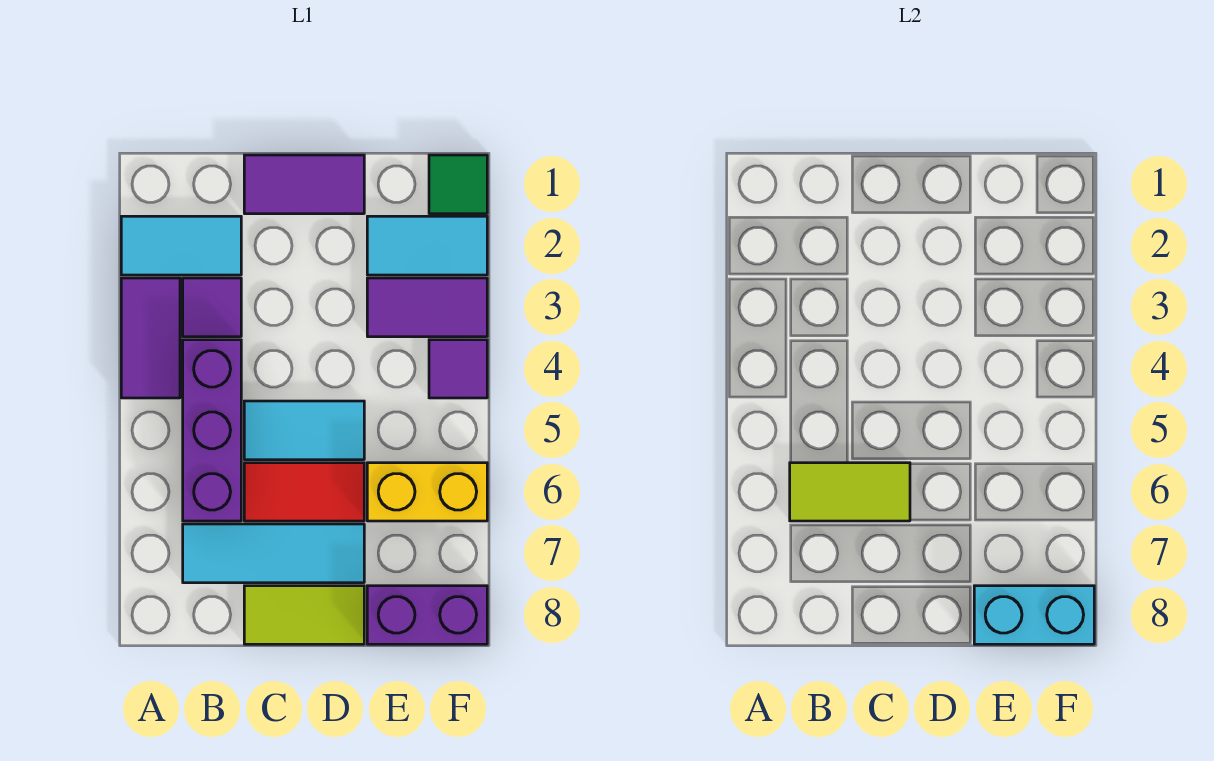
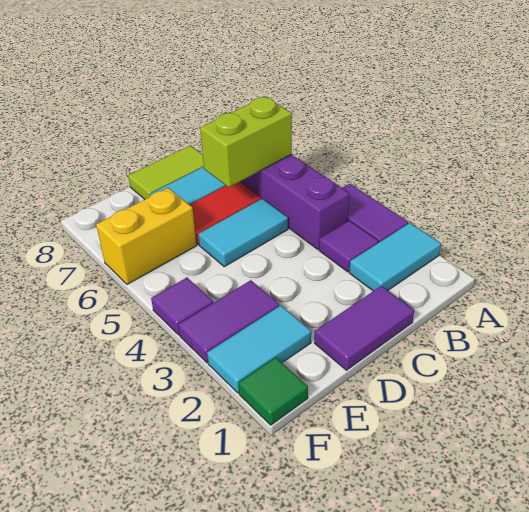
lime tile B6:C6 level 2 -> lime brick B6:C6 level 2
purple brick E8:F8 level 1 -> none
cyan brick E8:F8 level 2 -> none

